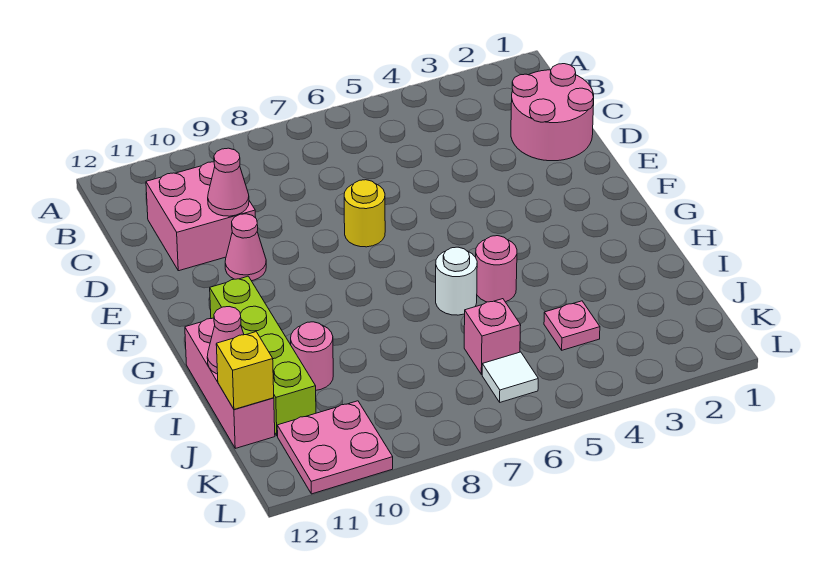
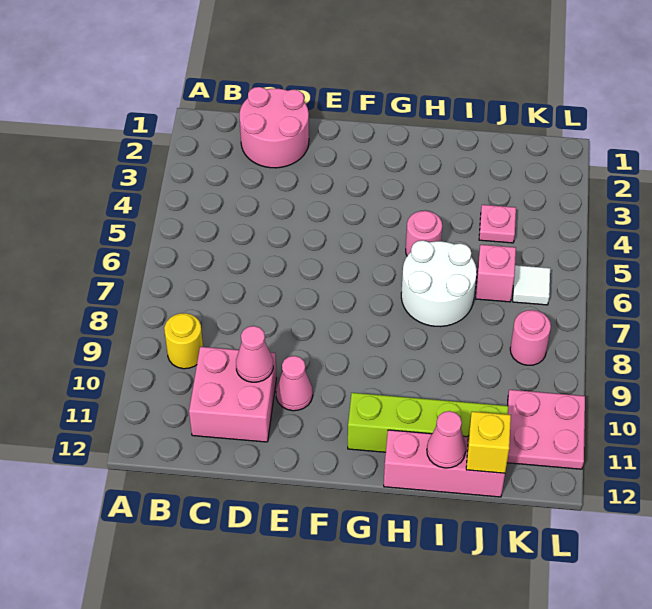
yellow round brick E7 level 1 -> yellow round brick B9 level 1
white round brick H6 level 1 -> white round brick H6:I7 level 1
pink round brick I10 level 1 -> pink round brick K8 level 1

